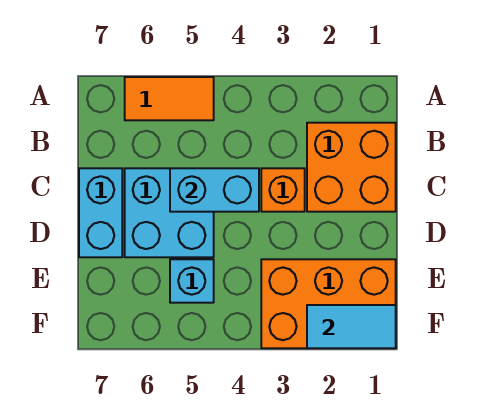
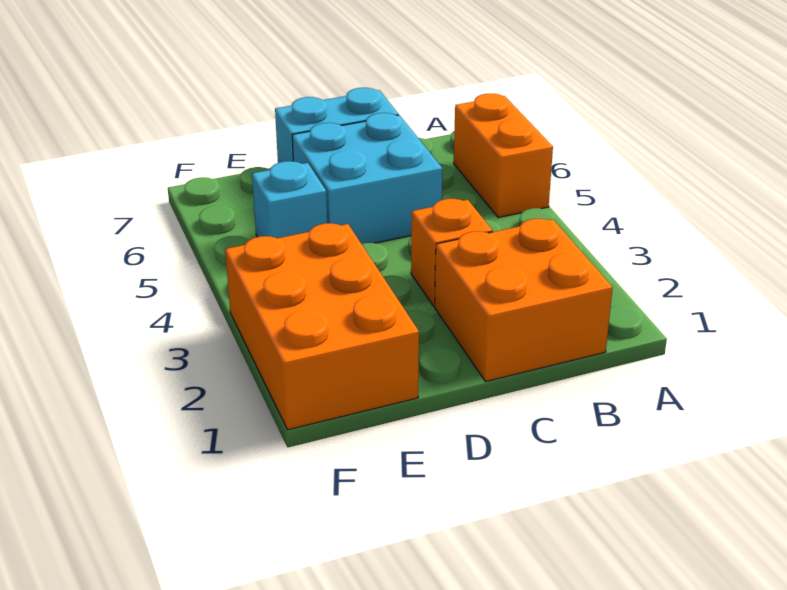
orange tile A5:A6 level 1 -> orange brick A5:A6 level 1
cyan brick C4:C5 level 2 -> none
cyan tile F1:F2 level 2 -> none

